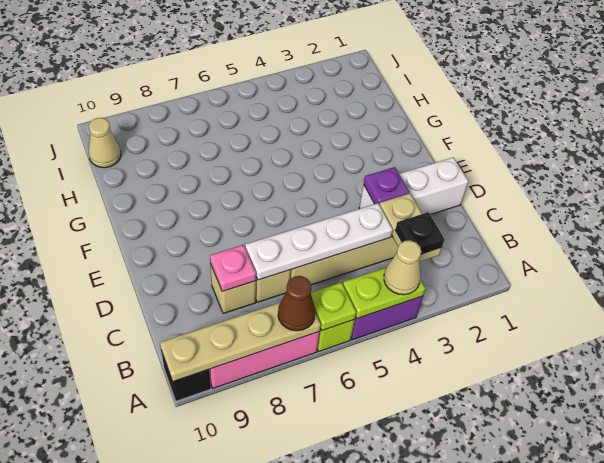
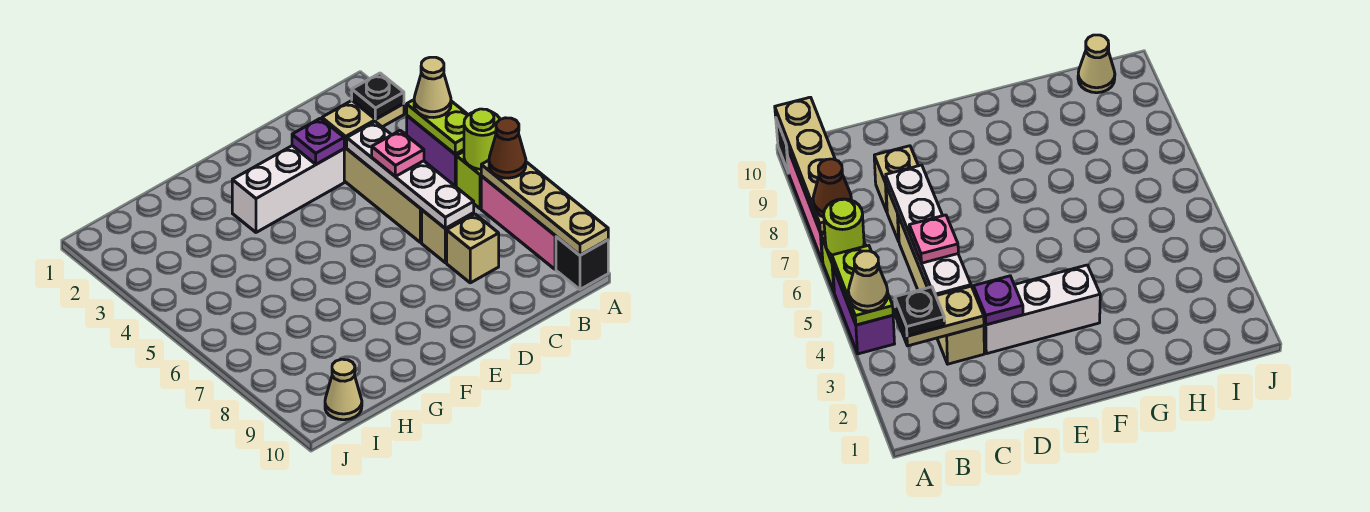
lime plate A6 level 2 -> lime round brick A6 level 2
pink plate C8 level 2 -> pink plate C5 level 3
white brick D1:D3 level 1 -> white brick D3:F3 level 1

